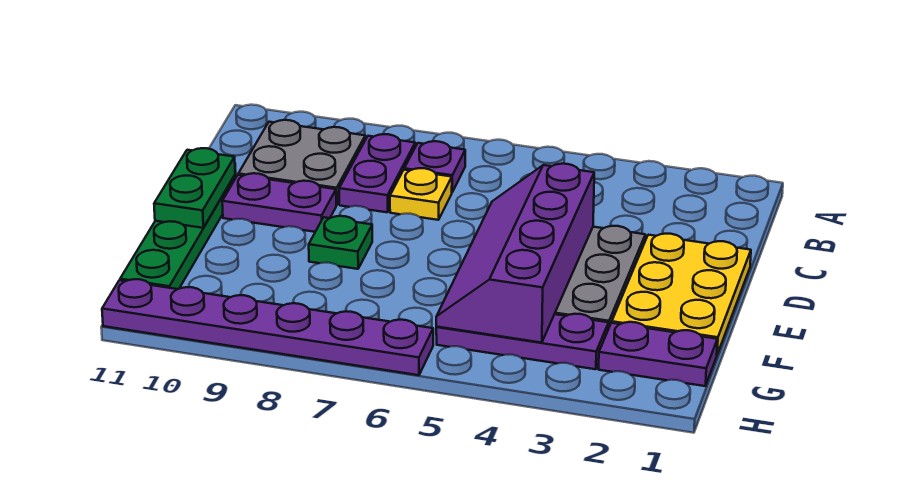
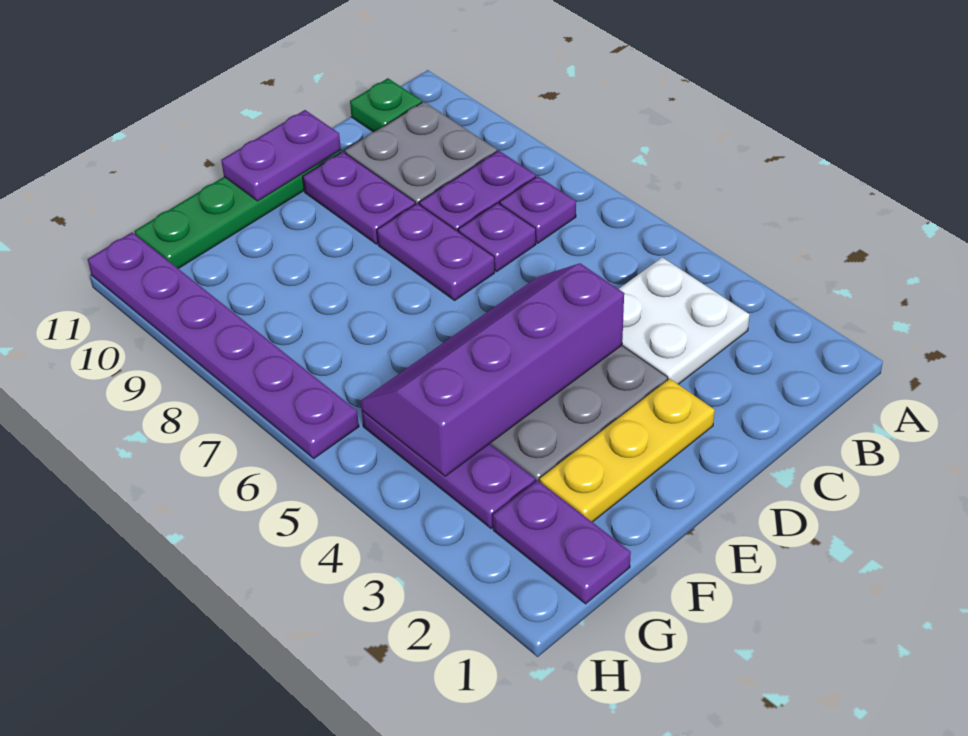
none -> white plate B3:C4 level 1
yellow plate C7 level 1 -> purple plate C7 level 1
yellow plate D1:F2 level 1 -> yellow plate D2:F2 level 1
none -> purple plate D7:D8 level 1
green plate D11:E11 level 2 -> purple plate D11:E11 level 2
green plate E8 level 1 -> green plate B11 level 1

